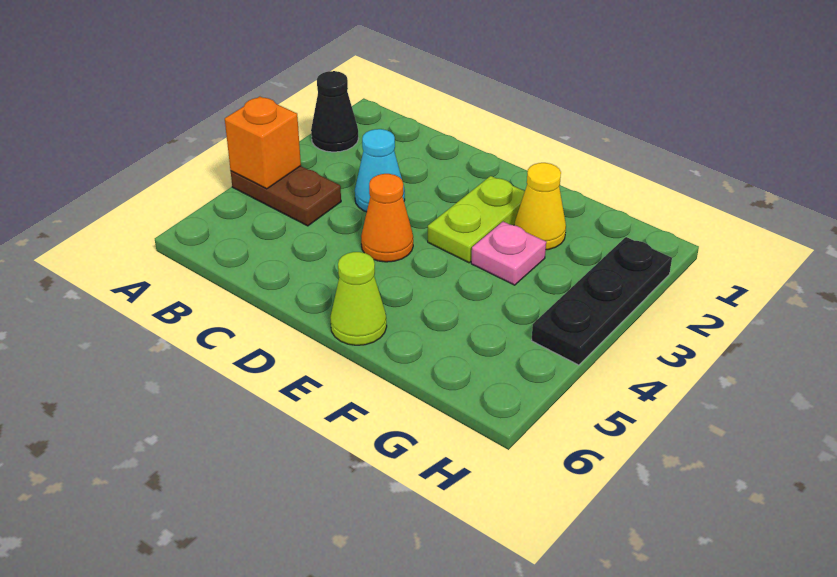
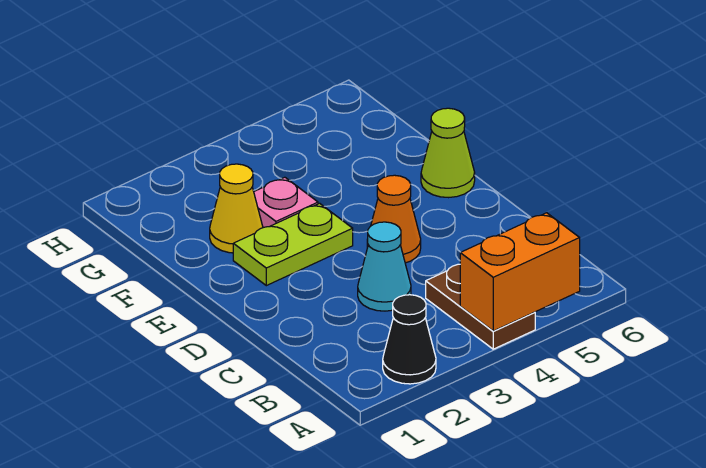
orange brick A4 level 2 -> orange brick A4:A5 level 2
black plate H2:H4 level 1 -> none

